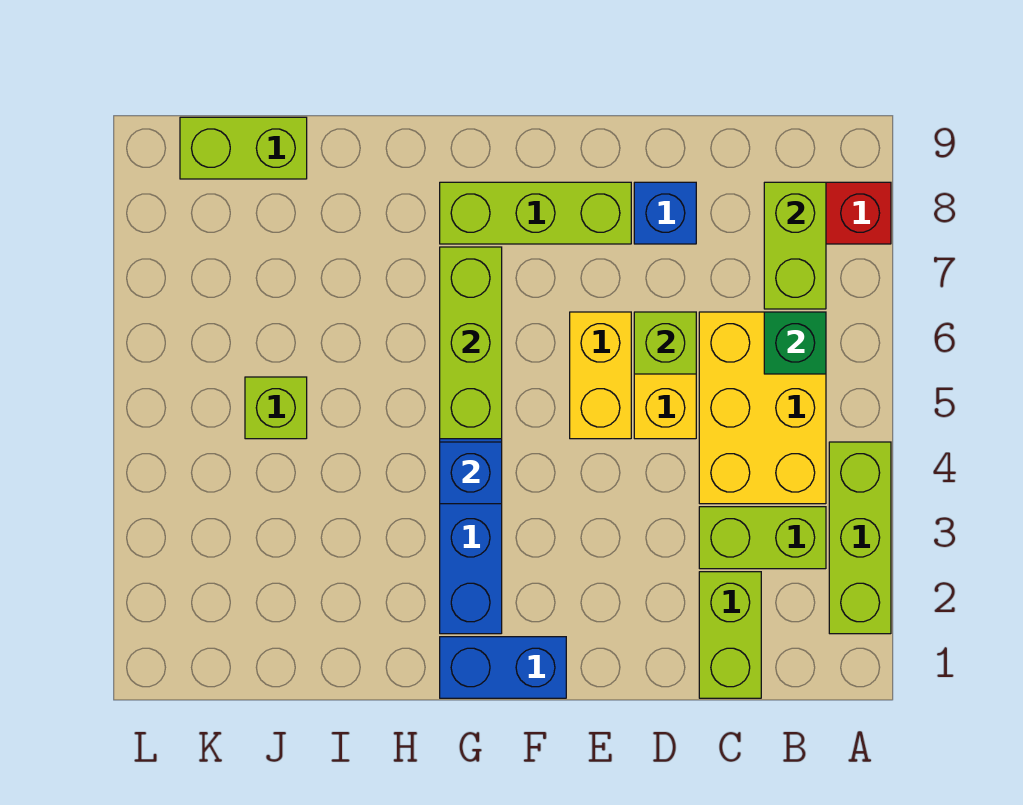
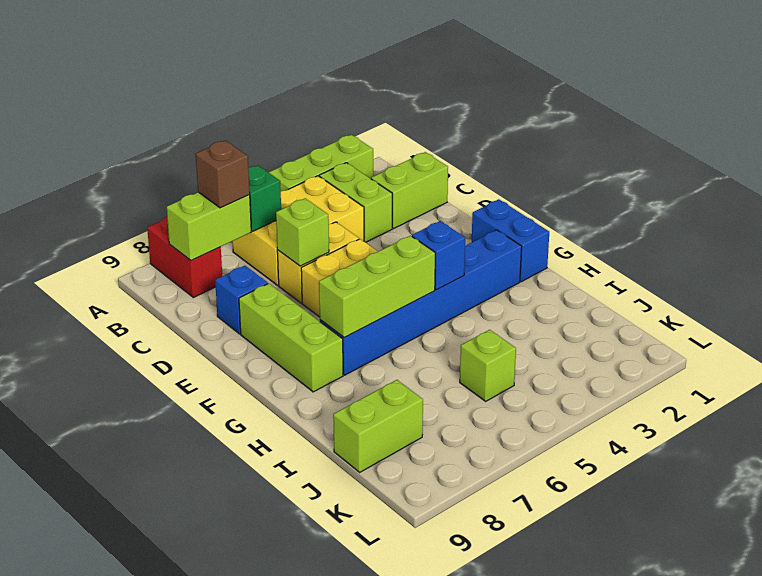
none -> brown brick B7 level 3
lime brick J9:K9 level 1 -> lime brick J8:J9 level 1

